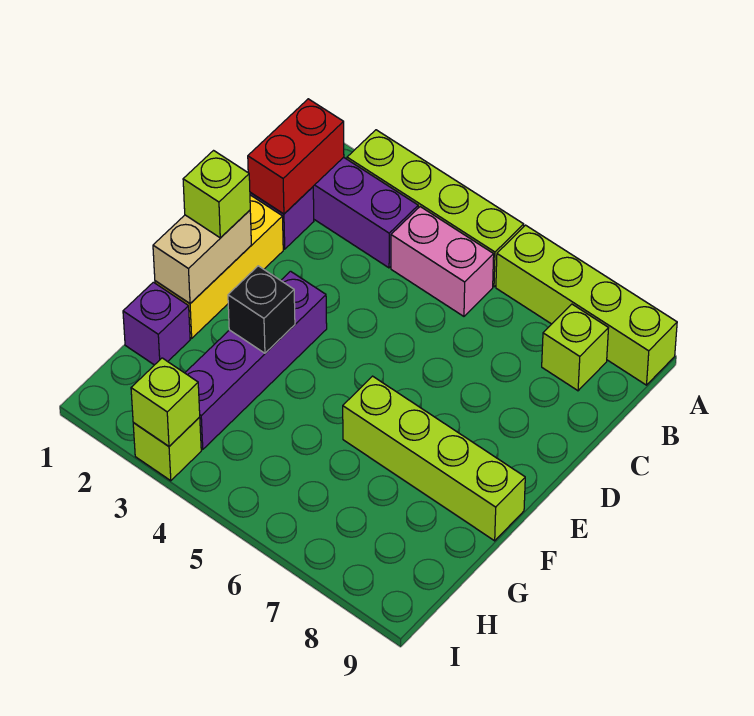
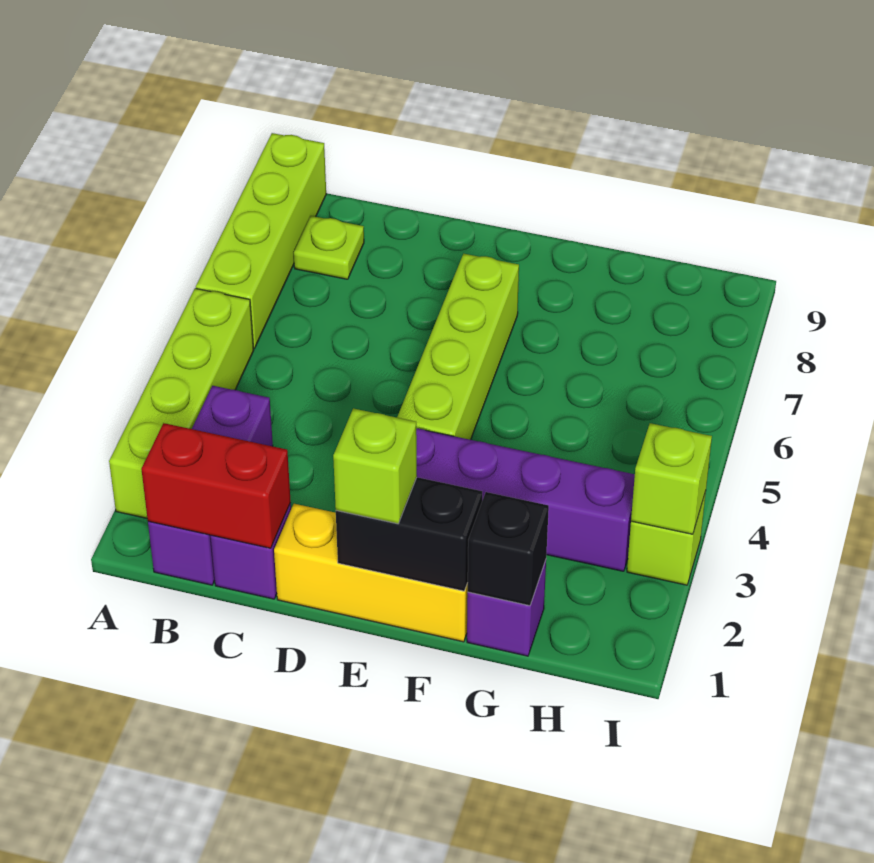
pink brick B4:B5 level 1 -> none
lime brick B8 level 1 -> lime plate B8 level 1
tan brick E1:F1 level 2 -> black brick E1:F1 level 2
black brick F3 level 2 -> black brick G1 level 2
lime brick F6:F9 level 1 -> lime brick E4:E7 level 1

